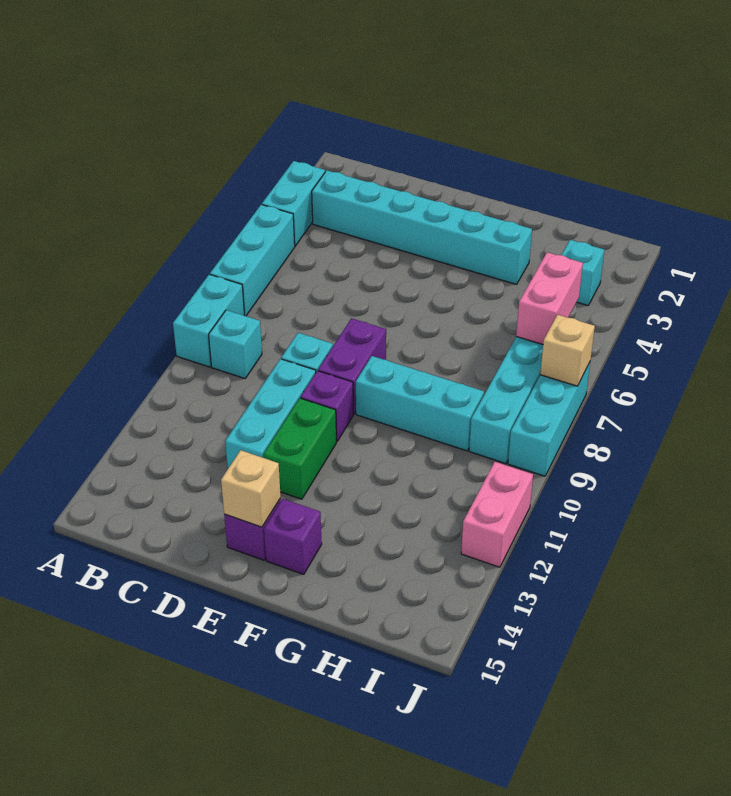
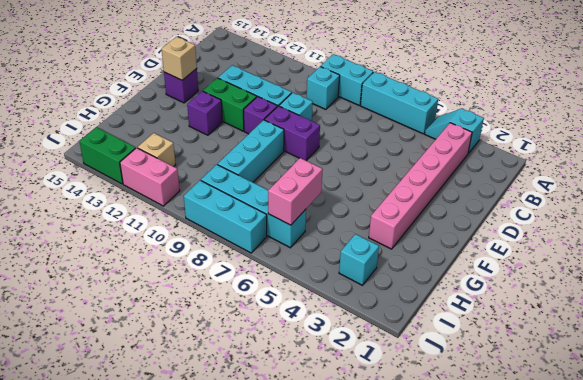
cyan brick A3:A4 level 1 -> cyan slope A3:A4 level 1 top 3
cyan brick B3:G3 level 1 -> pink brick B3:G3 level 1
purple brick F14 level 1 -> purple brick F12 level 1
pink brick I5:I6 level 2 -> pink brick H6:I6 level 2
tan brick J7 level 2 -> tan brick I12 level 1
none -> green brick J13:J14 level 1

